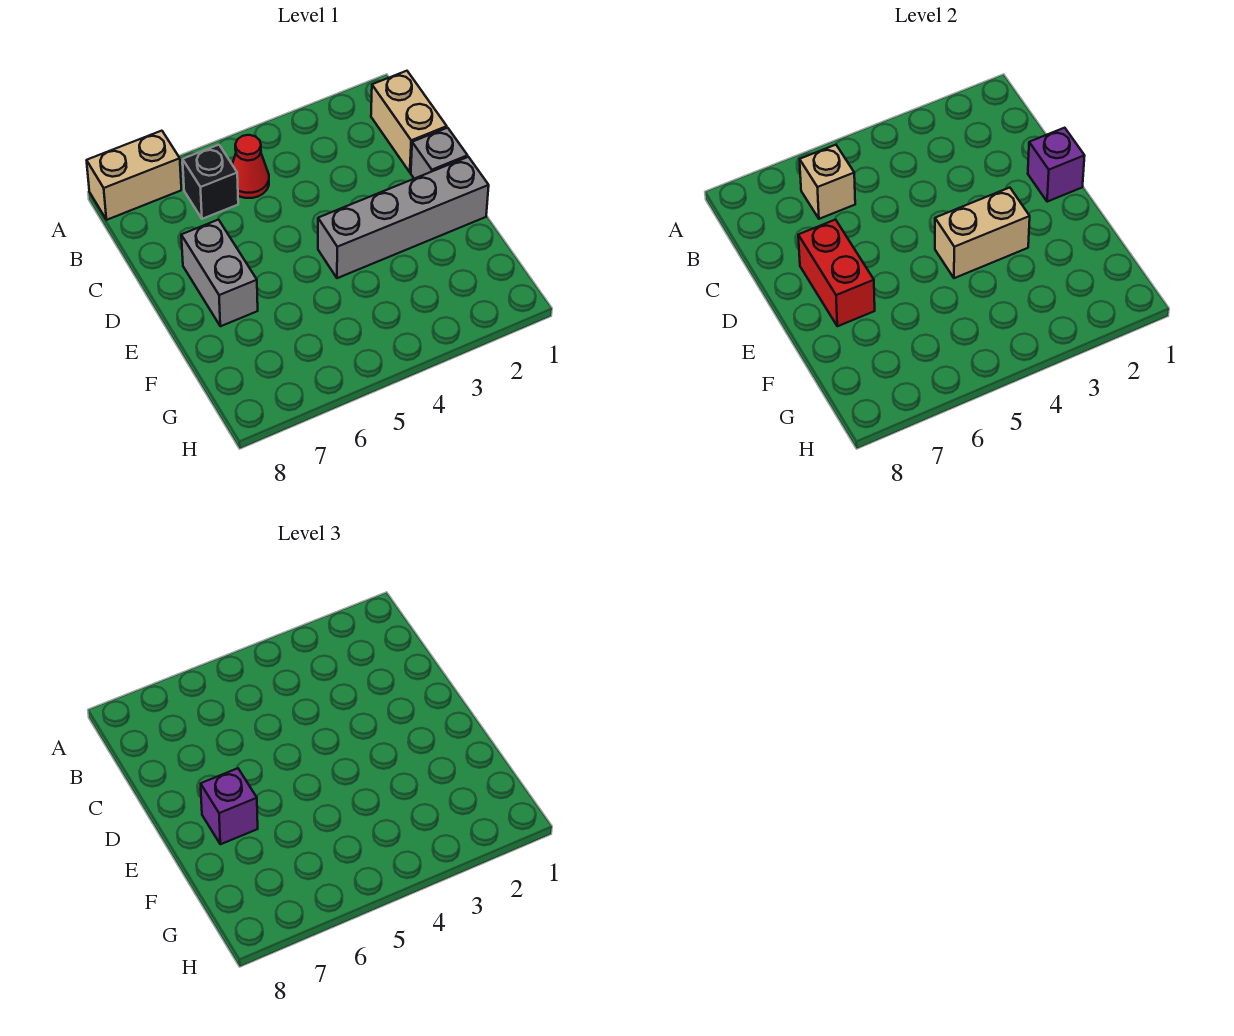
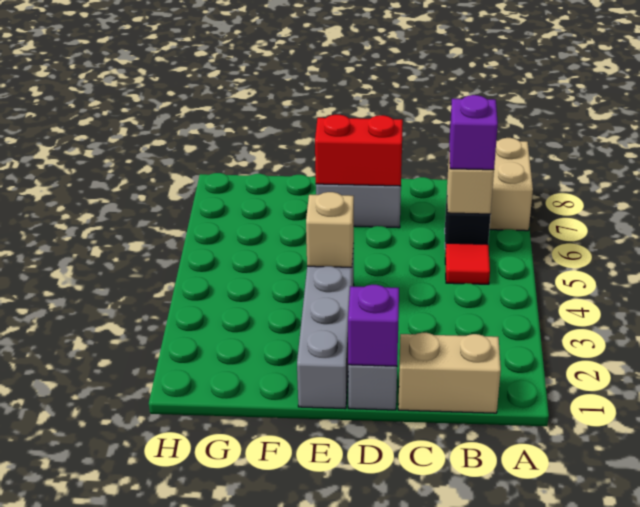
red cone B5 level 1 -> red tile B5 level 1
tan brick E3:E4 level 2 -> tan brick E4 level 2
purple brick E7 level 3 -> purple brick B6 level 3

